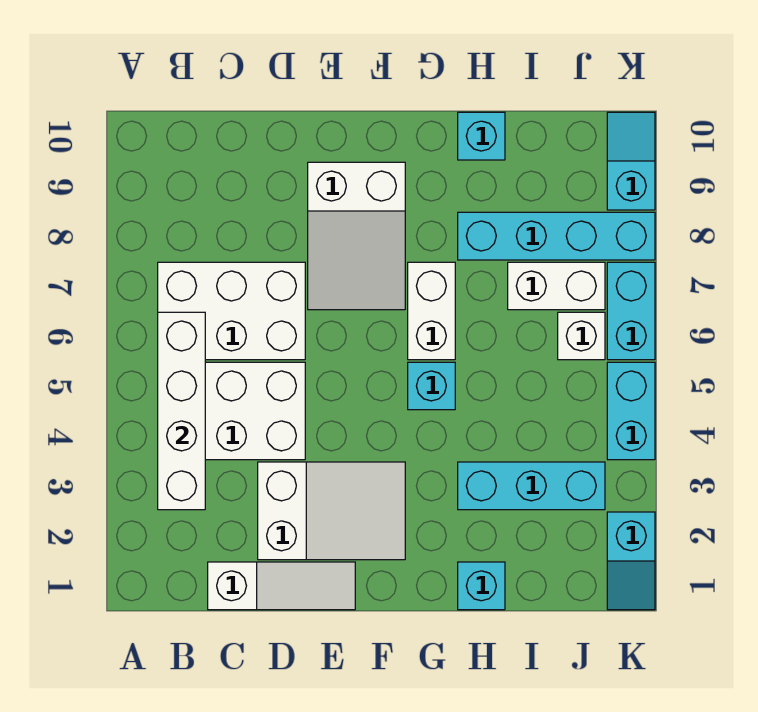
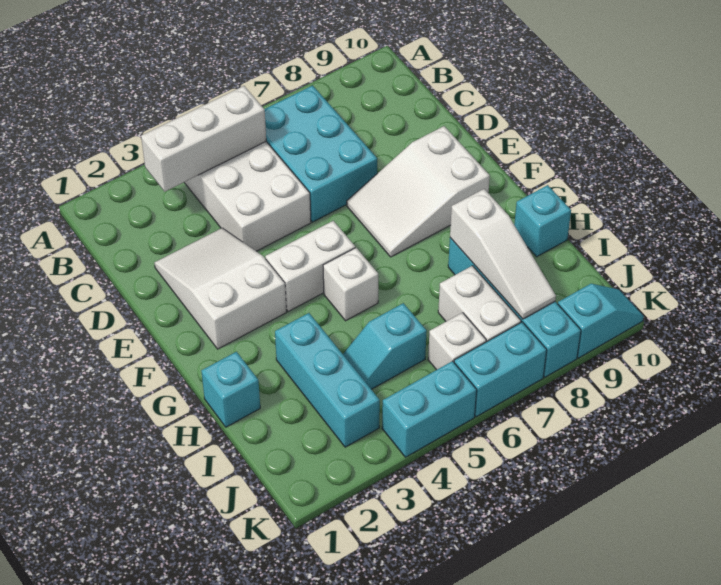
white brick B3:B6 level 2 -> white brick B3:B5 level 2
white brick B6:D7 level 1 -> cyan brick B6:D7 level 1
white slope C1:E1 level 1 top C -> white slope H8:J8 level 2 top H
white slope D2:F3 level 1 top D -> white slope D2:F3 level 1 top F
cyan brick G5 level 1 -> white brick G5 level 1
white brick G6:G7 level 1 -> white brick F4:F5 level 1
cyan slope K1:K2 level 1 top 2 -> cyan slope I4:I5 level 1 top 5

